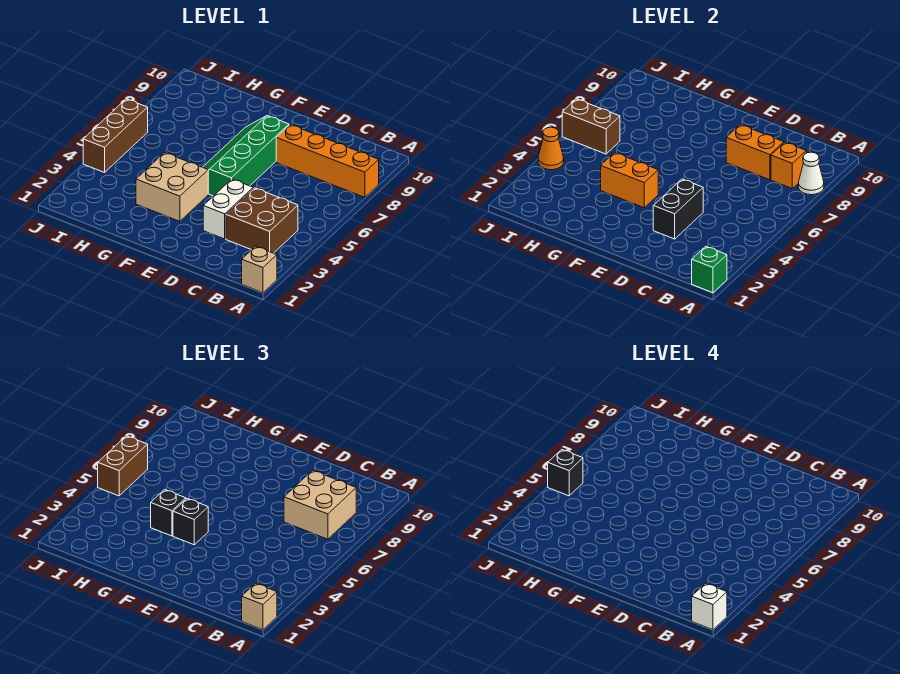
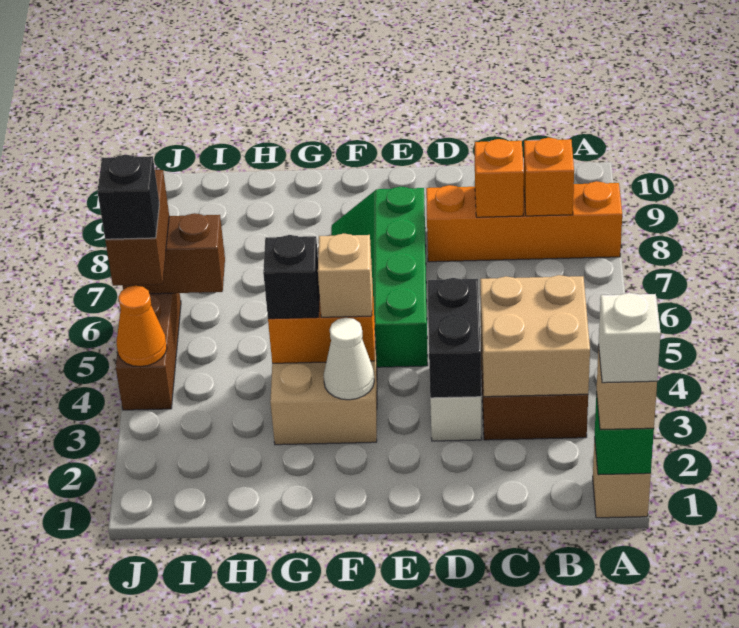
white cone A8 level 2 -> white cone F3 level 2
tan brick B7:C8 level 3 -> tan brick B3:C4 level 2
orange brick C8:D8 level 2 -> orange brick C8 level 2
black brick F4 level 3 -> tan brick F4 level 3

